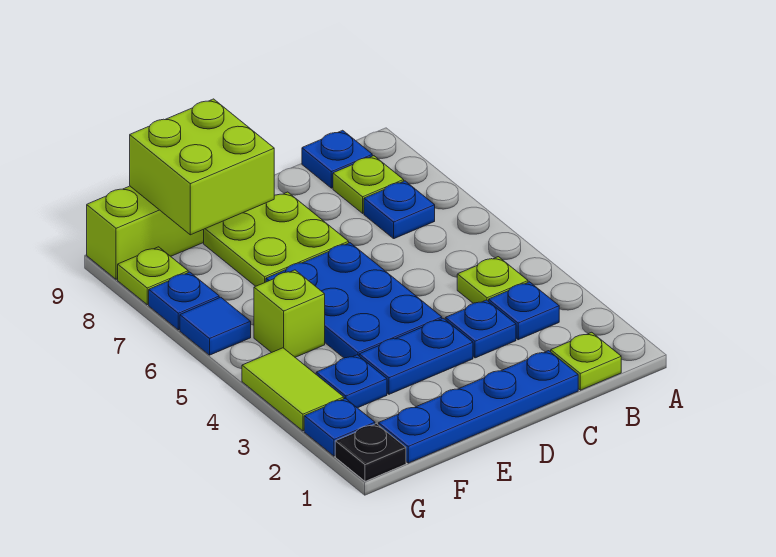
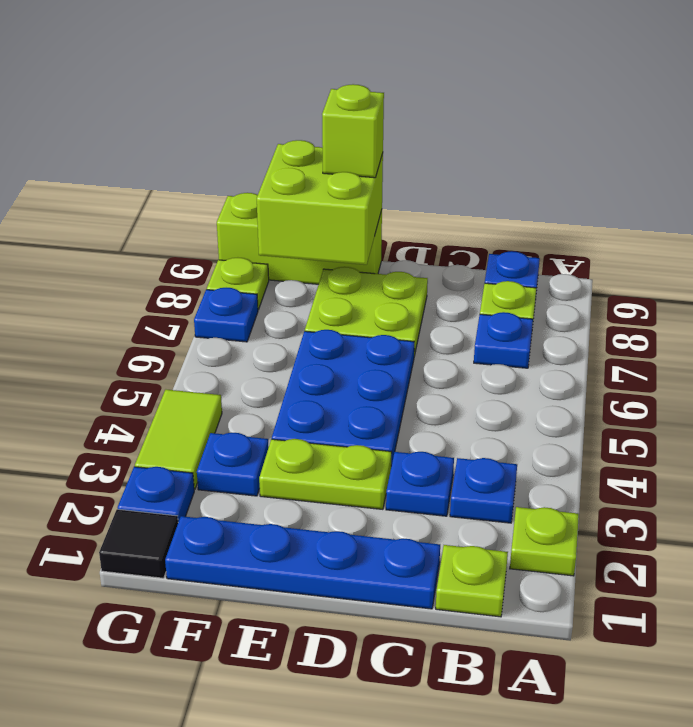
lime plate B4 level 1 -> lime plate A2 level 1
blue plate D3:E3 level 1 -> lime plate D3:E3 level 1
lime brick F5 level 1 -> lime brick E9 level 3
black plate G1 level 1 -> black tile G1 level 1
blue tile G6 level 1 -> none

